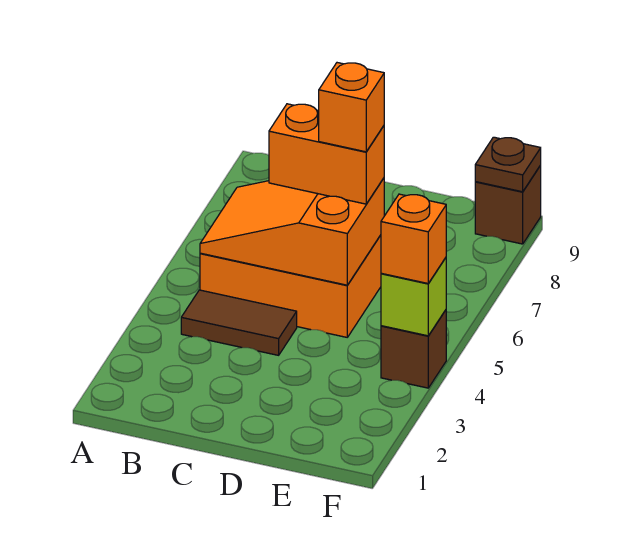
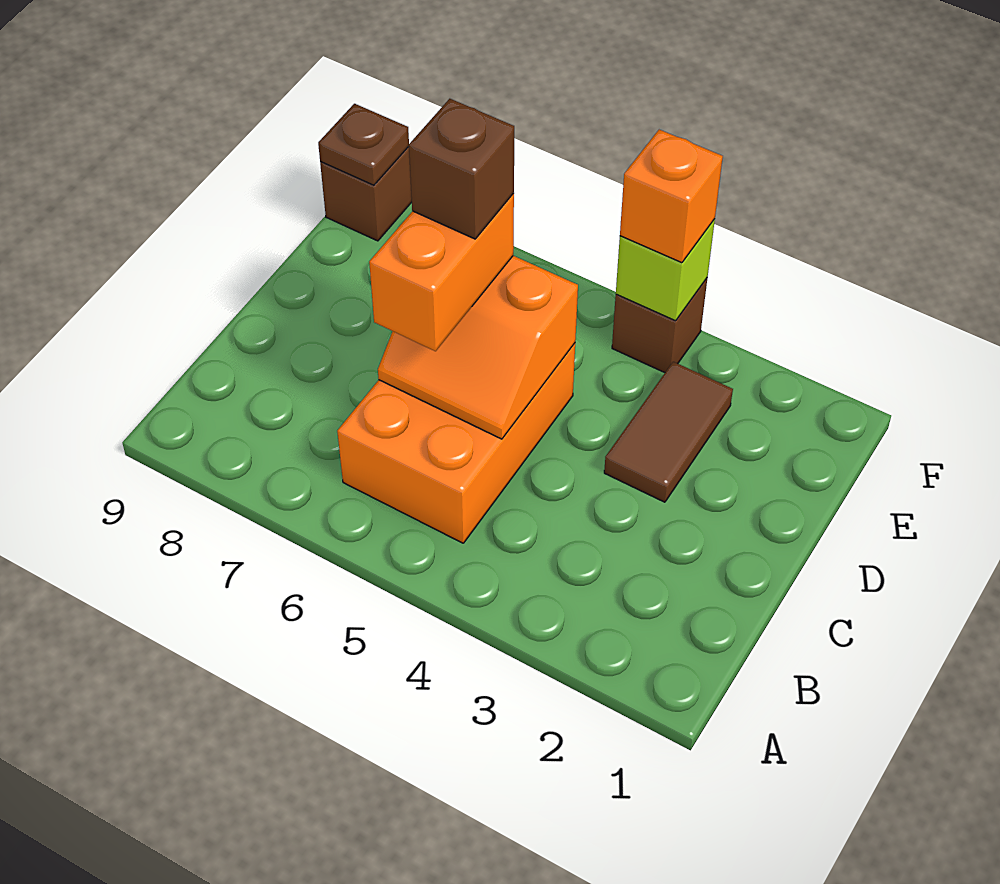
brown tile B4:C4 level 1 -> brown tile D3:E3 level 1
orange slope B5:D6 level 2 top D -> orange slope C5:D6 level 2 top D
orange brick D6 level 4 -> brown brick D6 level 4

